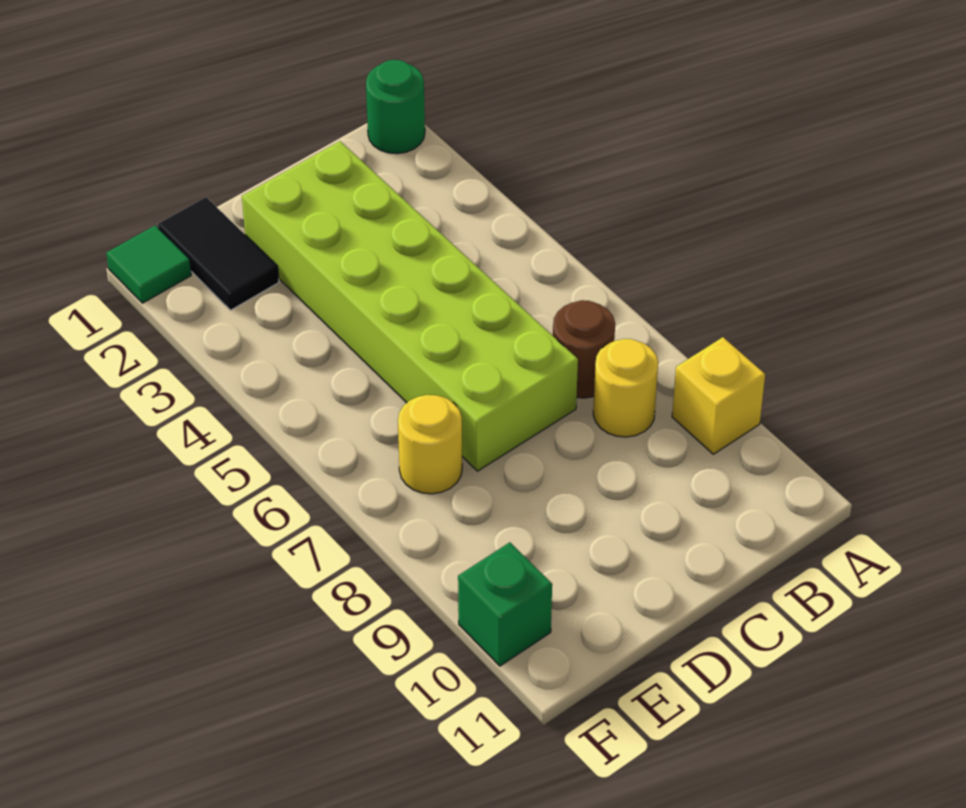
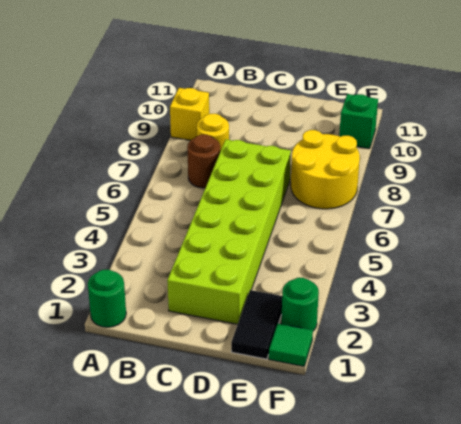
yellow round brick E7 level 1 -> yellow round brick E7:F8 level 1
none -> green round brick F2 level 1

